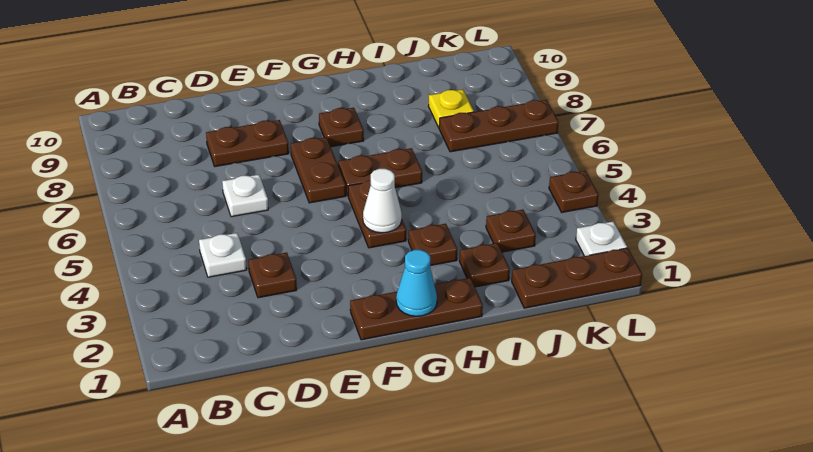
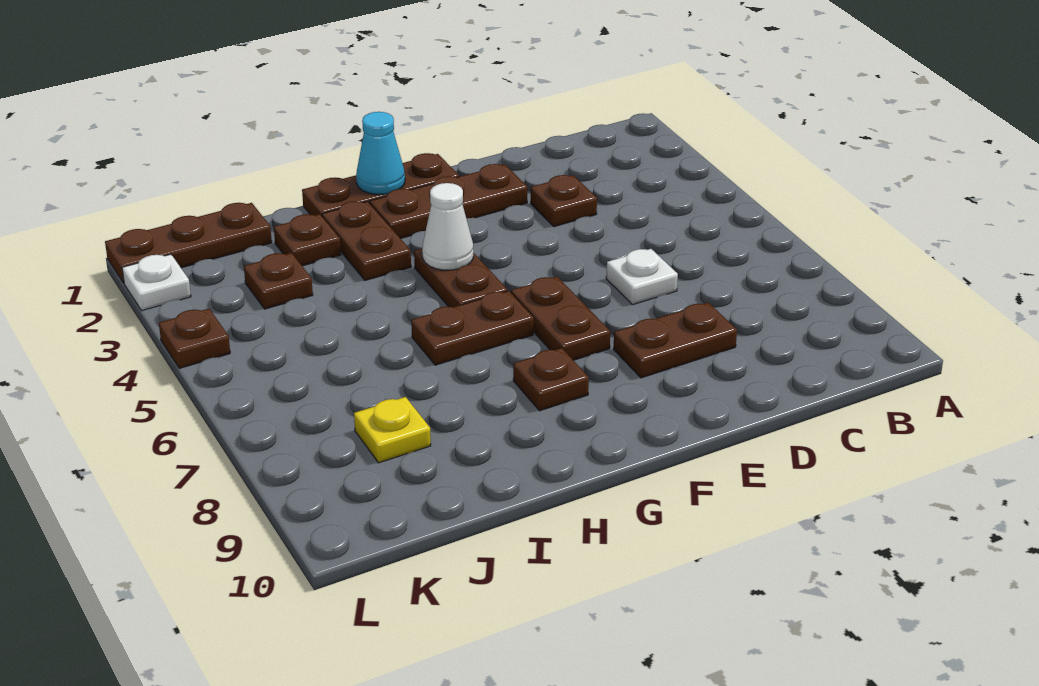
white plate C4 level 1 -> none
brown plate H3 level 1 -> brown plate H2:H3 level 1
brown plate J7:L7 level 1 -> brown plate E2:G2 level 1

